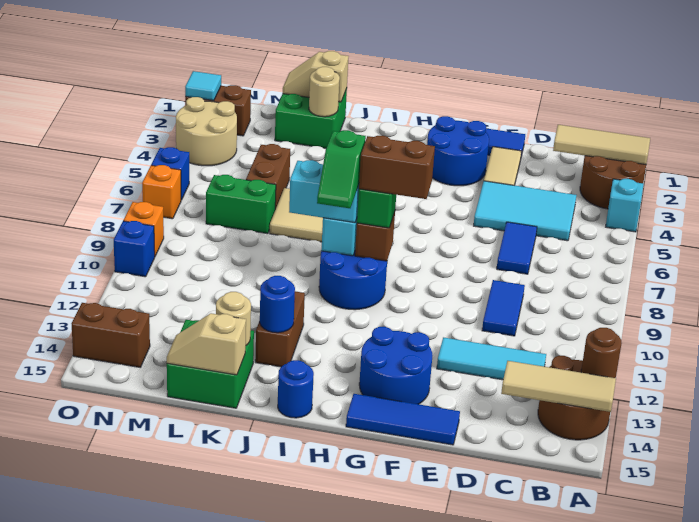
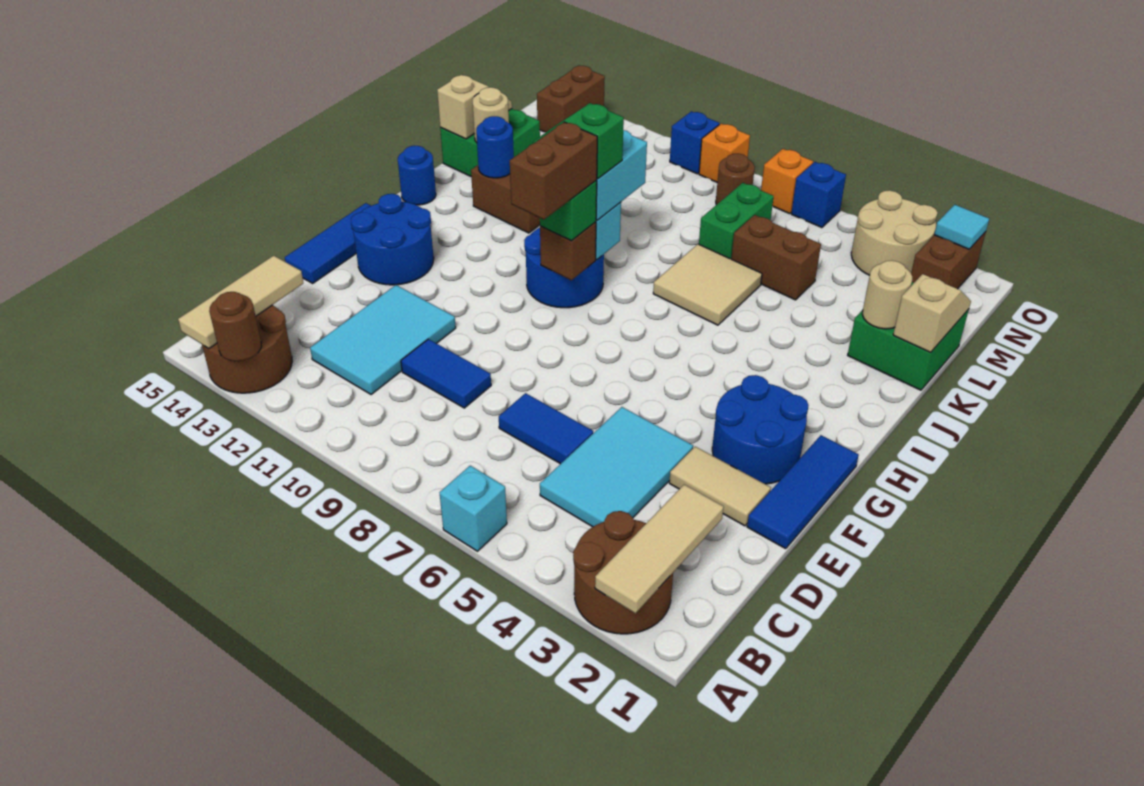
cyan brick A4 level 1 -> cyan brick A6 level 1
cyan tile C12:E12 level 1 -> cyan tile C11:E12 level 1
none -> brown round brick N8 level 1

